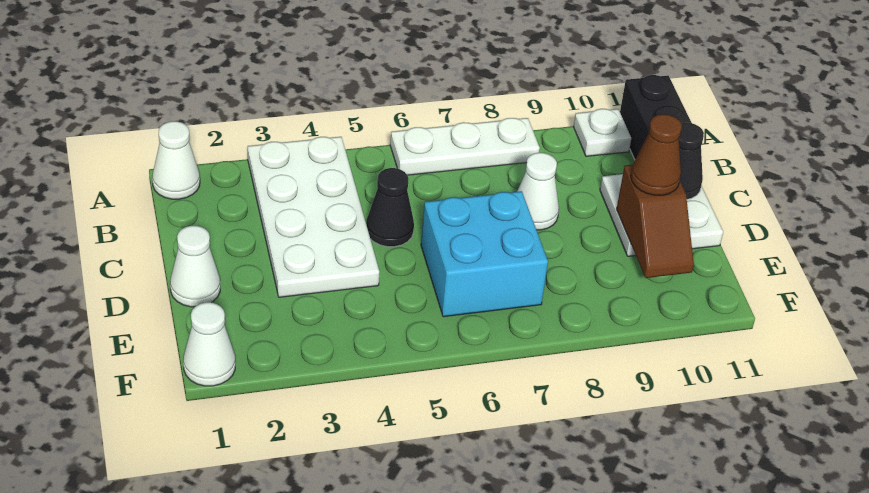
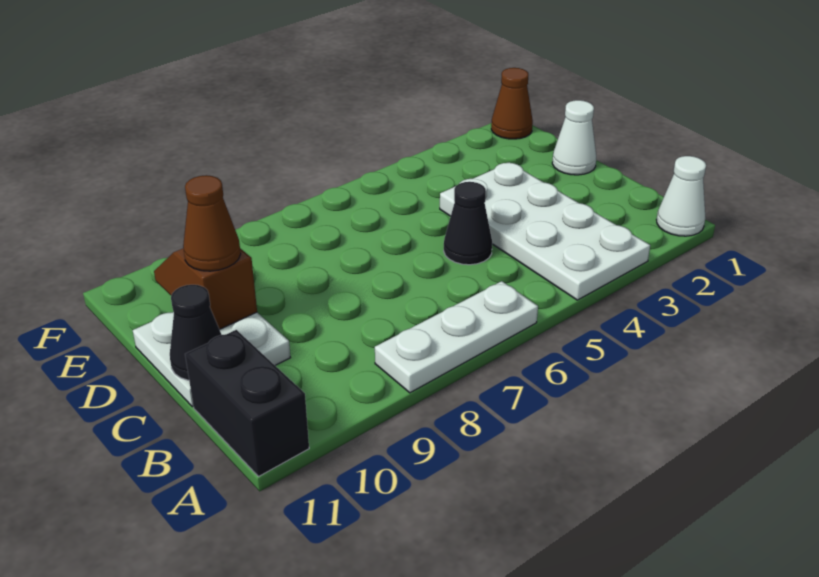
white plate A10 level 1 -> none
white cone C8 level 1 -> none
cyan brick D6:E7 level 1 -> none
white cone F1 level 1 -> brown cone F1 level 1

